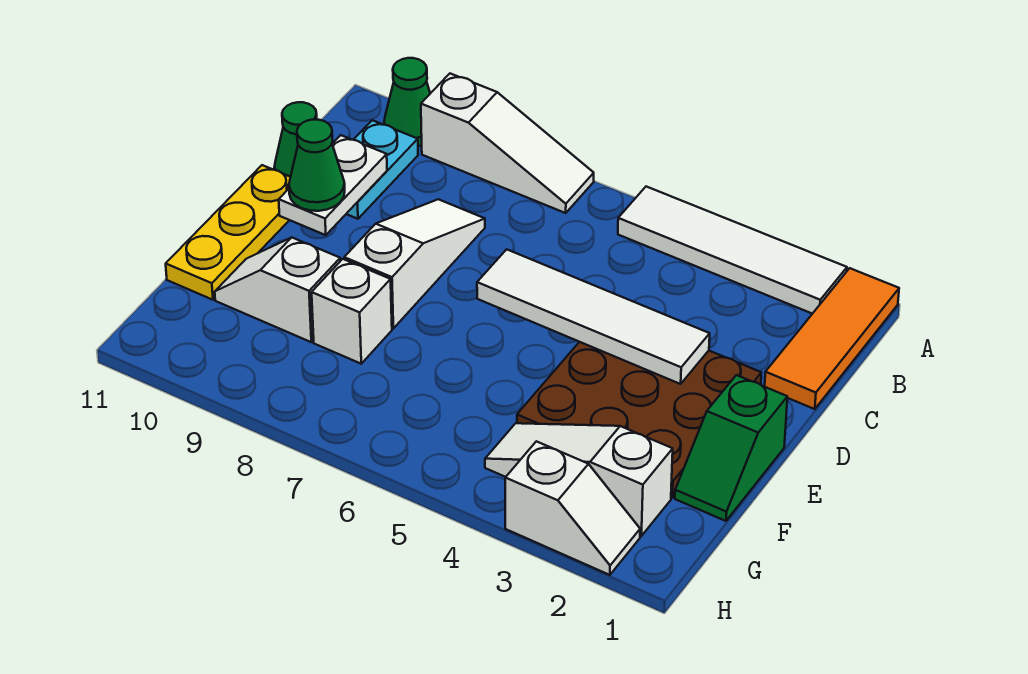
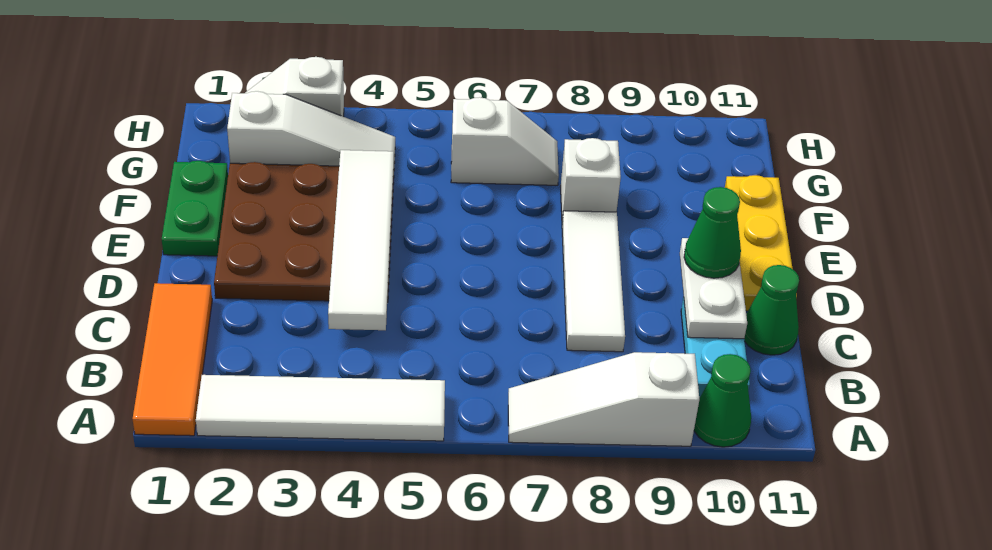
white slope C8:E8 level 1 top E -> white tile C8:E8 level 1
white tile D3:D6 level 2 -> white tile C4:F4 level 2
green slope E1:F1 level 1 top E -> green plate E1:F1 level 1
white slope F9:F10 level 1 top 9 -> white slope G6:G7 level 1 top 6

